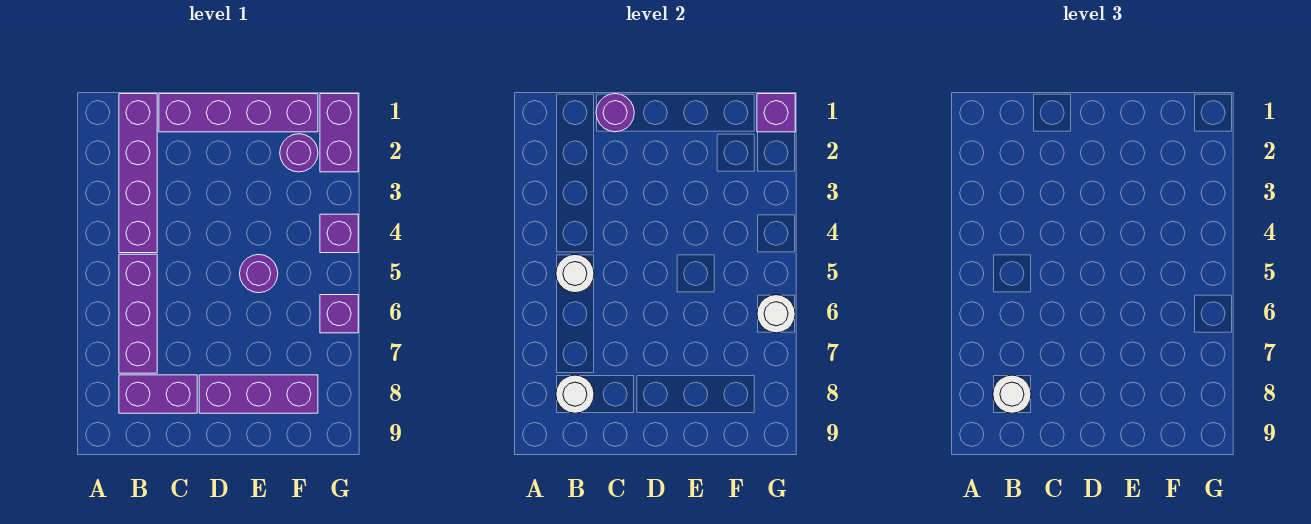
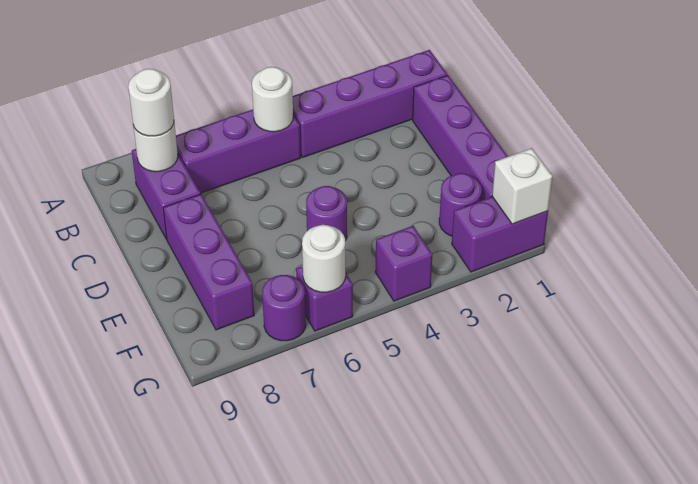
purple round brick C1 level 2 -> purple round brick G7 level 1
purple brick G1 level 2 -> white brick G1 level 2

